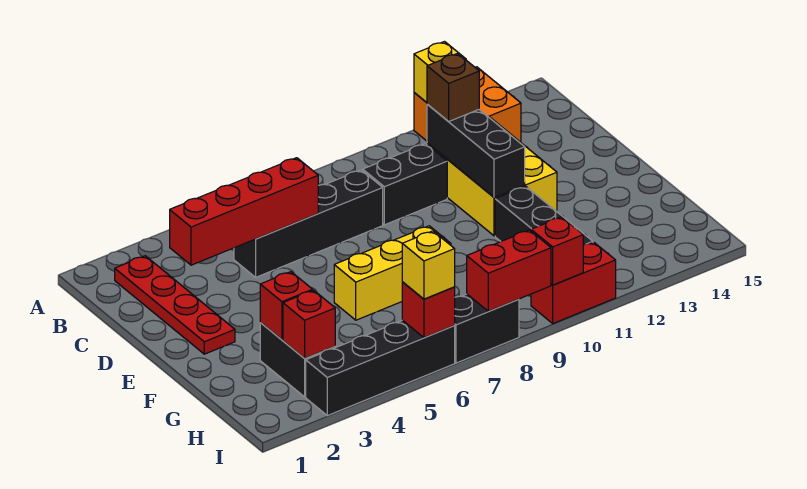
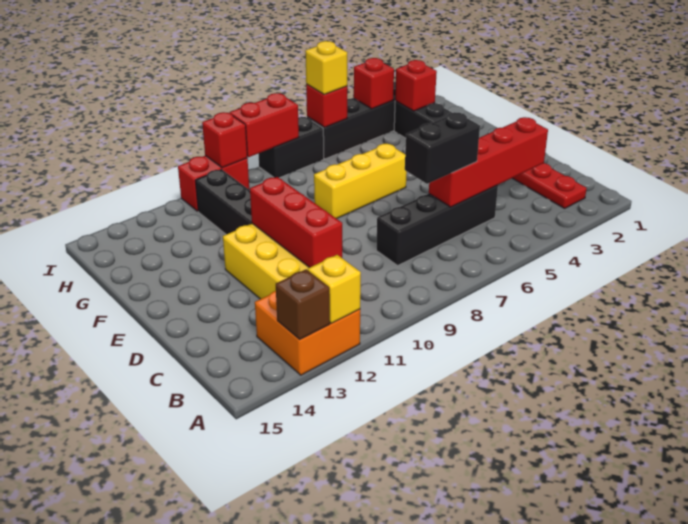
black brick C9:C10 level 1 -> black brick C6:C7 level 3
black brick C11:E11 level 2 -> red brick C11:E11 level 2
brown brick C11 level 3 -> brown brick A13 level 2
red brick G3 level 2 -> red brick I4 level 2

